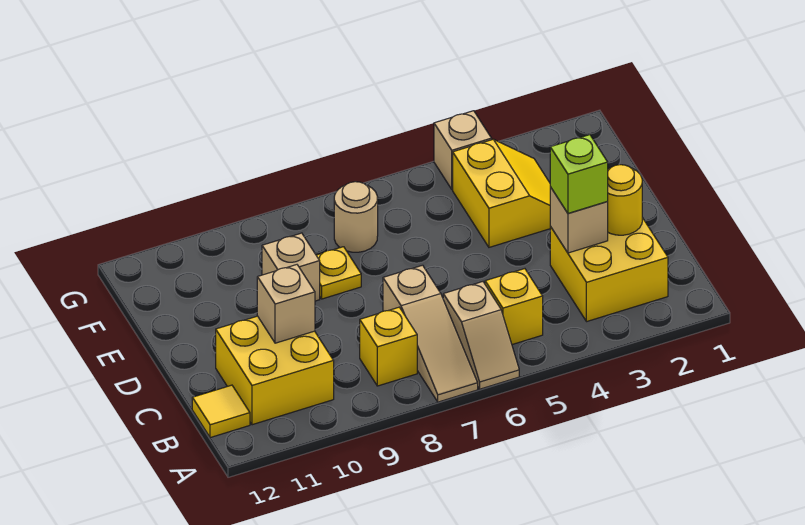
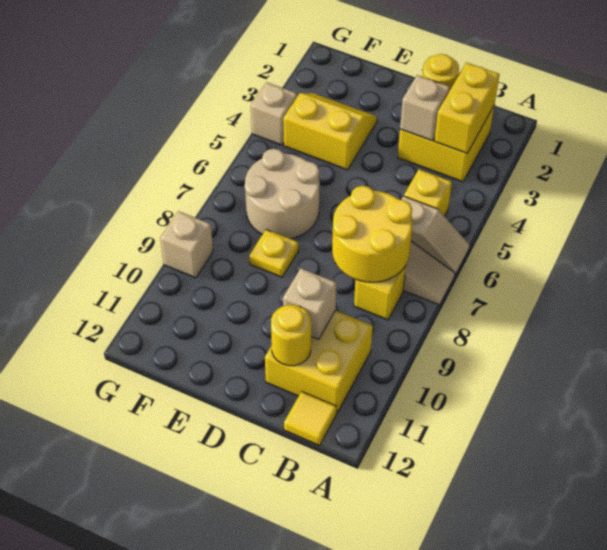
none -> yellow brick B2:B3 level 2
none -> yellow round brick B7:C8 level 2
lime brick C3 level 3 -> none
none -> yellow round brick C11 level 2
tan brick E9 level 1 -> tan brick G9 level 1
tan round brick F7 level 1 -> tan round brick E6:F7 level 1

